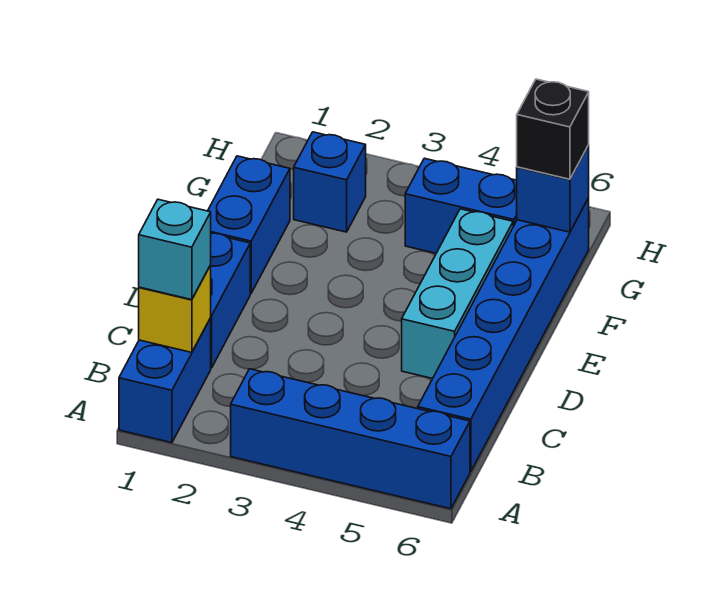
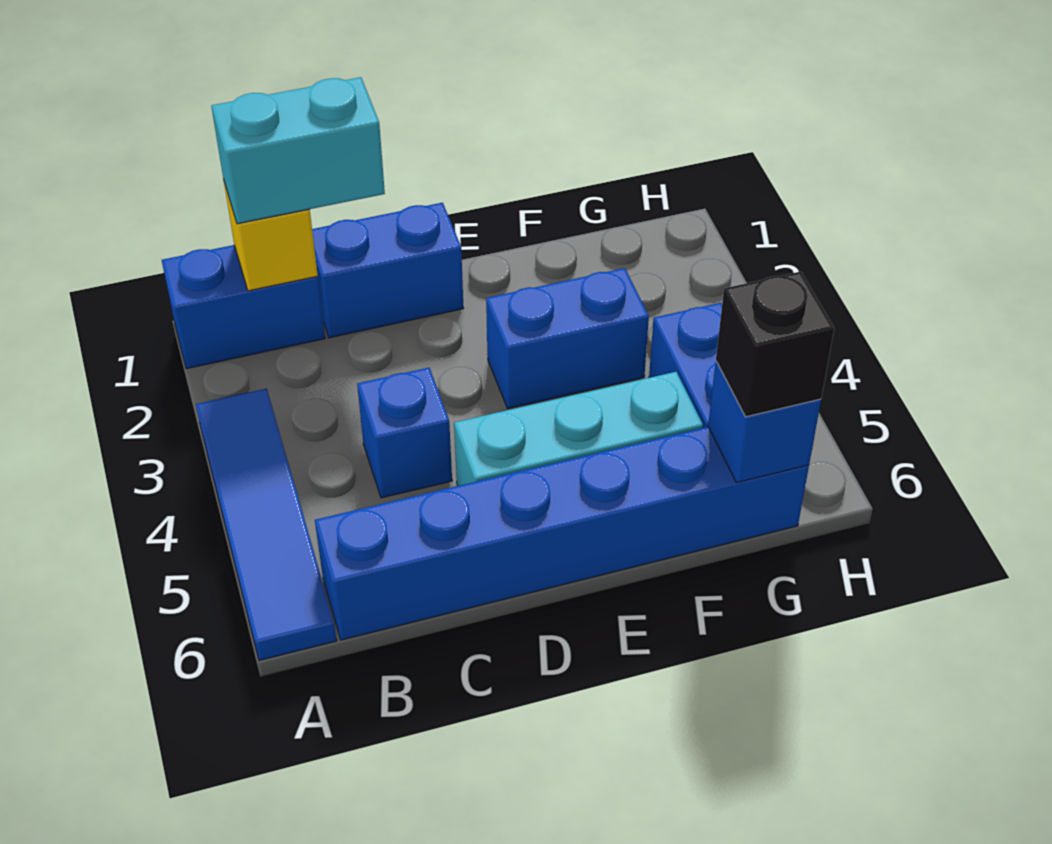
blue brick A3:A6 level 1 -> blue tile A3:A6 level 1
cyan brick B1 level 3 -> cyan brick B1:C1 level 3
blue brick E1:F1 level 1 -> blue brick E3:F3 level 1
blue brick G2 level 1 -> blue brick C4 level 1

